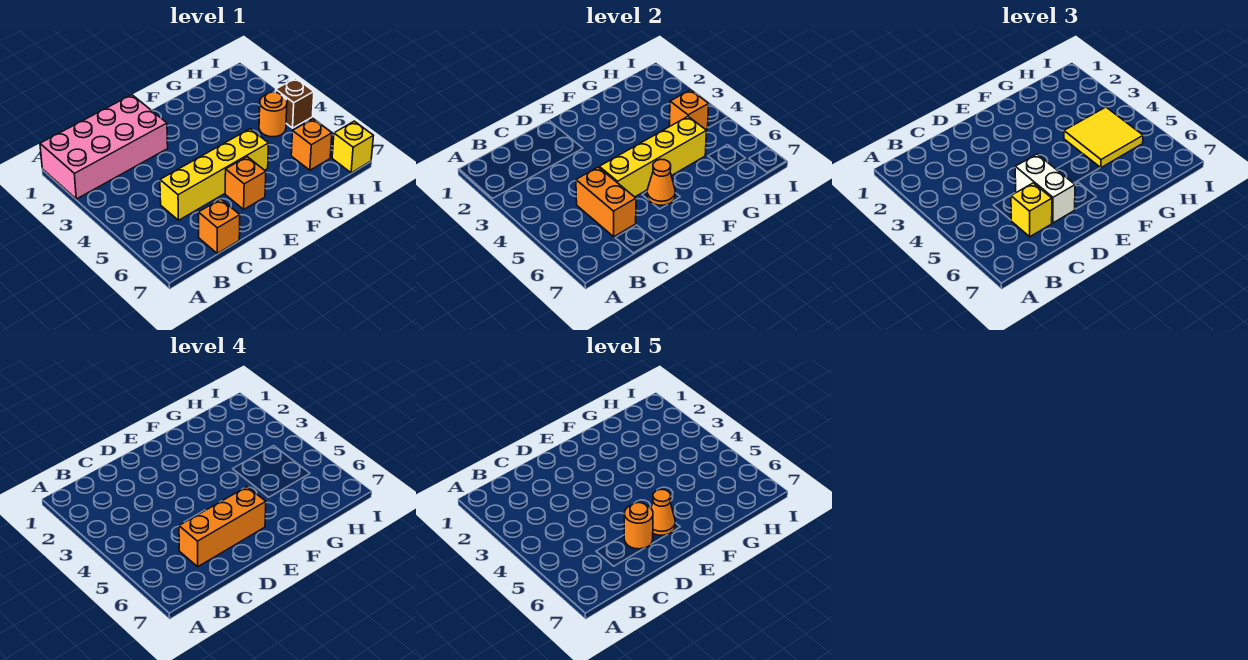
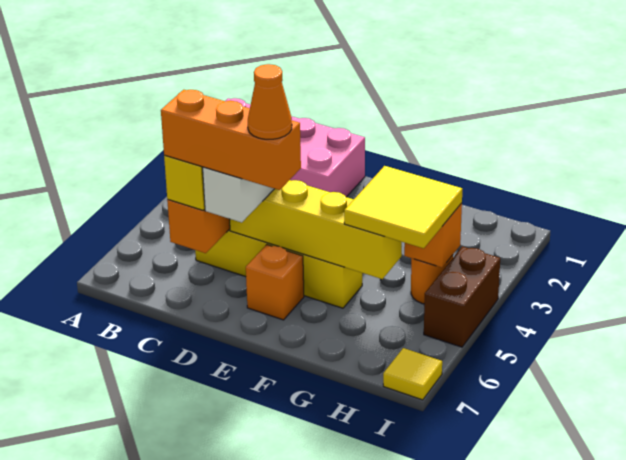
orange brick C7 level 1 -> none
orange round brick D6 level 5 -> none
orange cone E6 level 2 -> none
orange brick H6 level 1 -> none
brown brick I4 level 1 -> brown brick I4:I5 level 1
yellow brick I7 level 1 -> yellow tile I7 level 1

